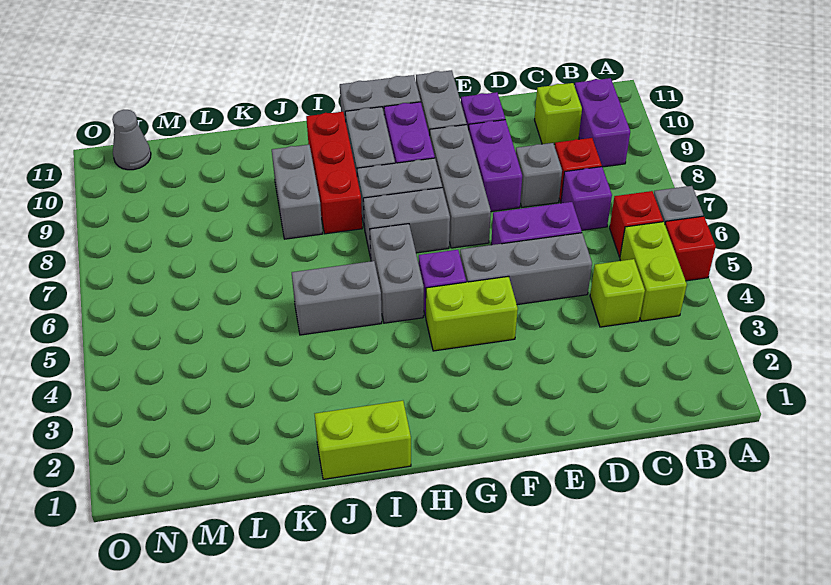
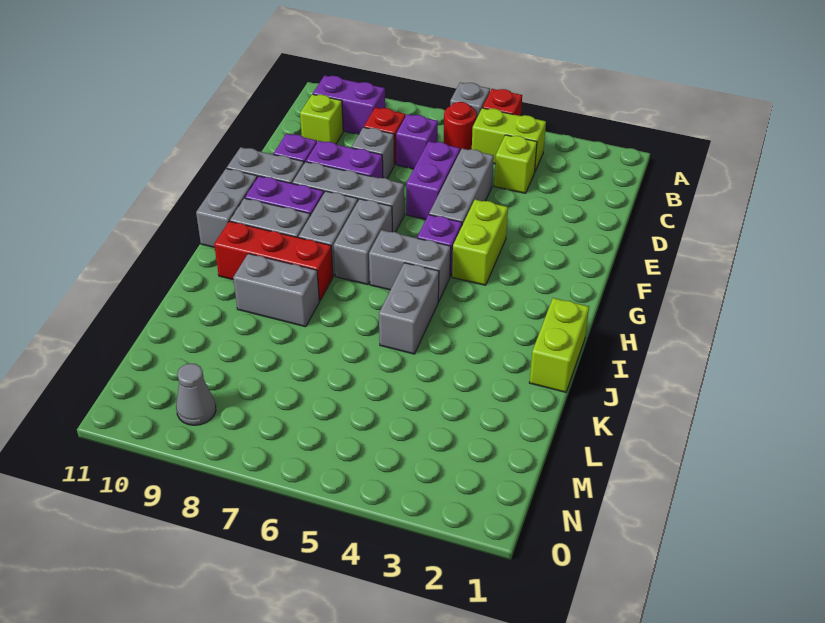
red brick B6 level 1 -> red round brick B6 level 1
grey cone N11 level 1 -> grey cone N9 level 1

